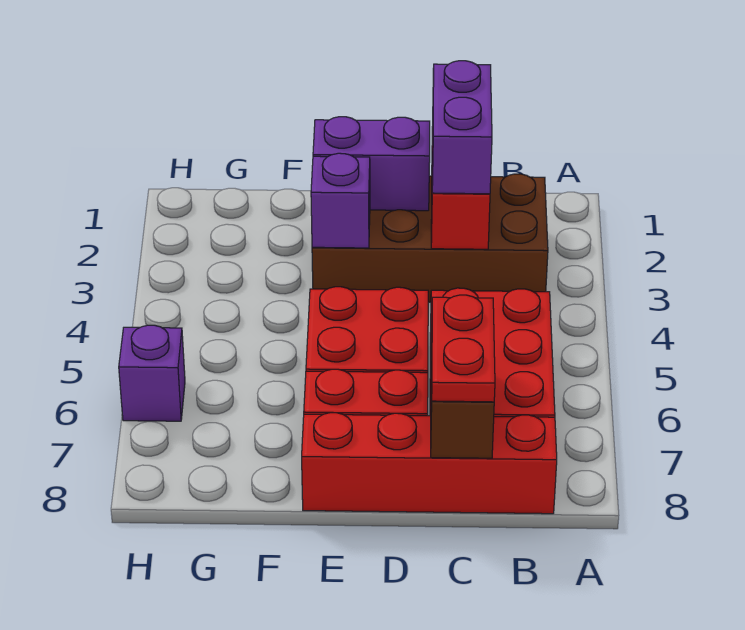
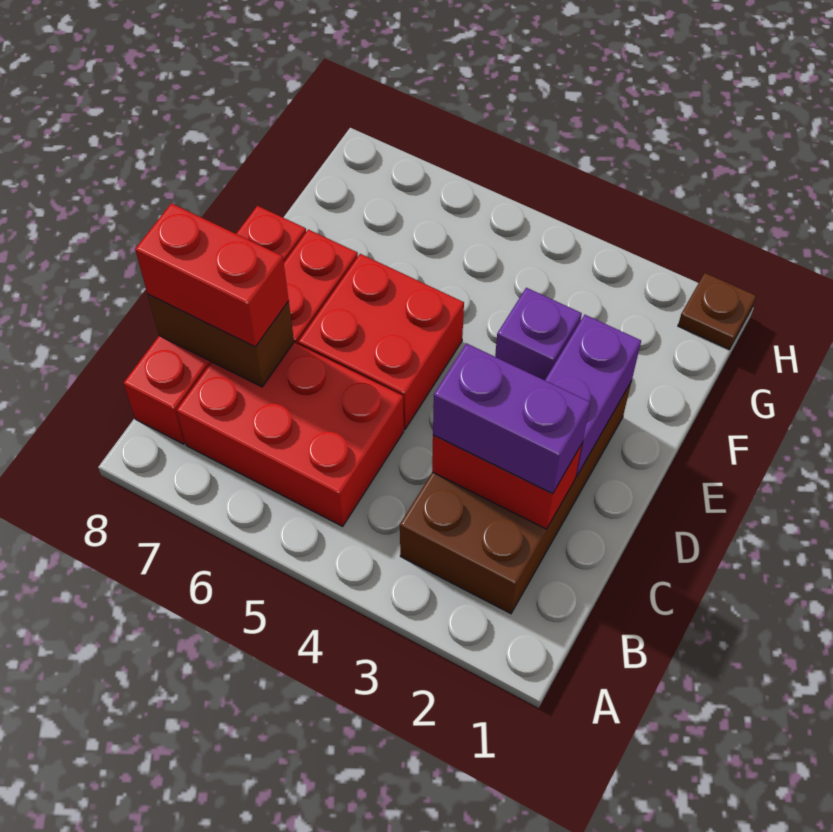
red plate C7:C8 level 3 -> red brick C7:C8 level 3
none -> brown plate H1 level 1
purple brick H6 level 1 -> none

